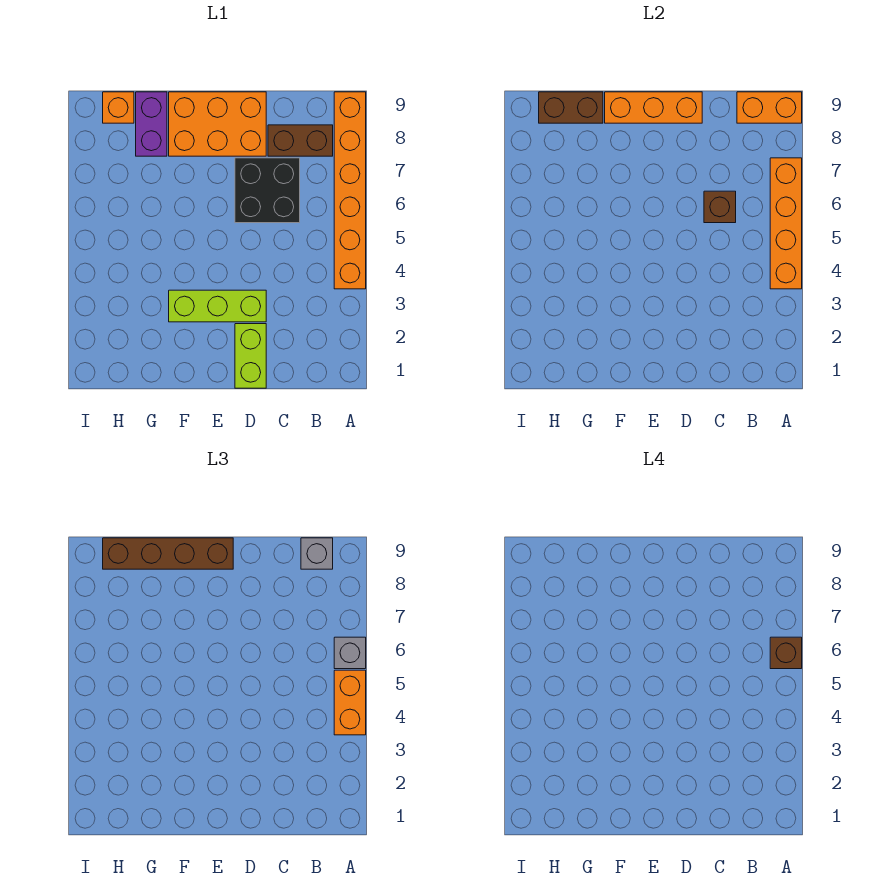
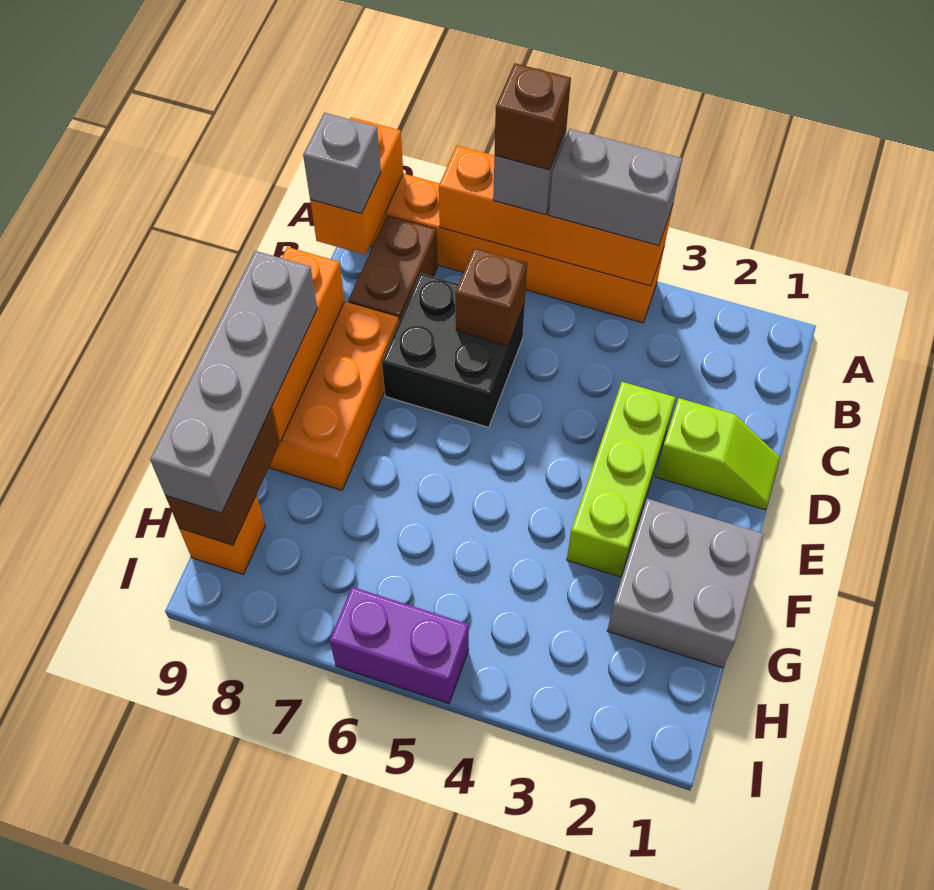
orange brick A4:A5 level 3 -> grey brick A4:A5 level 3
lime brick D1:D2 level 1 -> lime slope D1:D2 level 1 top 2
brown brick E9:H9 level 3 -> grey brick E9:H9 level 3
none -> grey brick F1:G2 level 1
purple brick G8:G9 level 1 -> purple brick I5:I6 level 1

